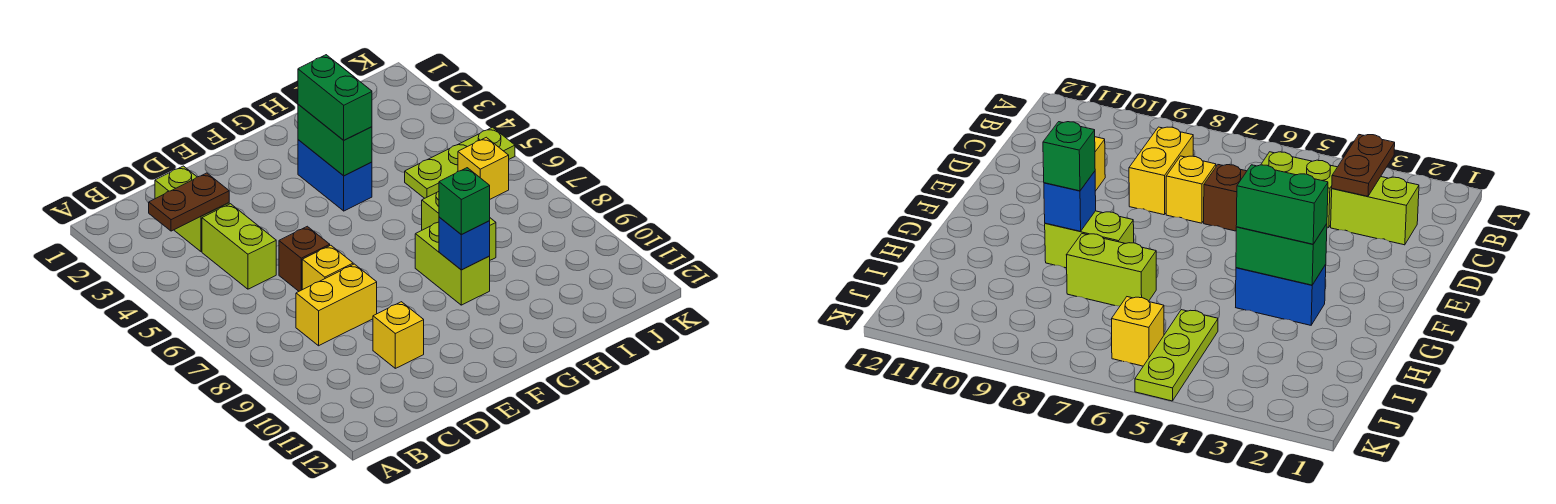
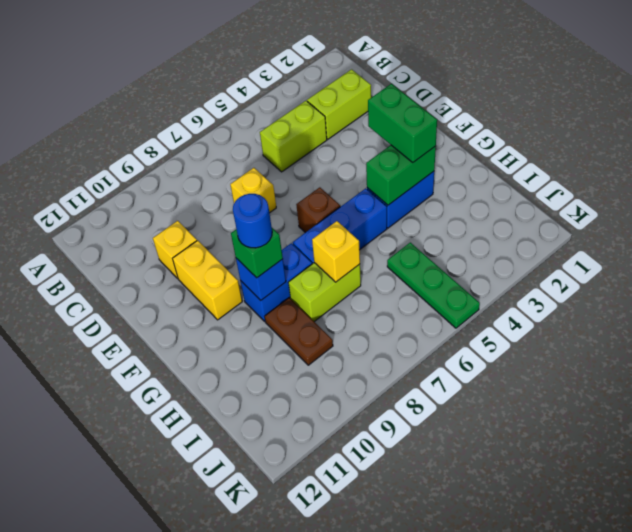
brown plate B3:C3 level 2 -> brown plate H9:I9 level 1
yellow brick C8:D8 level 1 -> yellow brick E10:F10 level 1
brown brick D6 level 1 -> brown brick F6 level 1
green brick G3:G4 level 3 -> green brick F3:G3 level 3
none -> blue brick G5:G7 level 1
lime brick G8:G9 level 1 -> blue brick G8:G9 level 1
none -> blue round brick G9 level 4
lime plate I5:K5 level 1 -> green plate I5:K5 level 1
yellow brick J6 level 1 -> yellow brick H7 level 2

